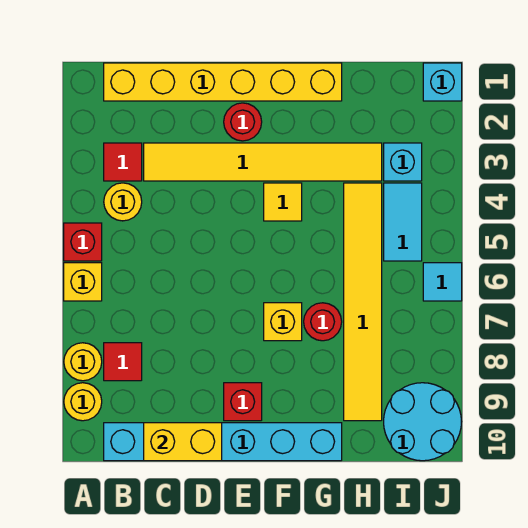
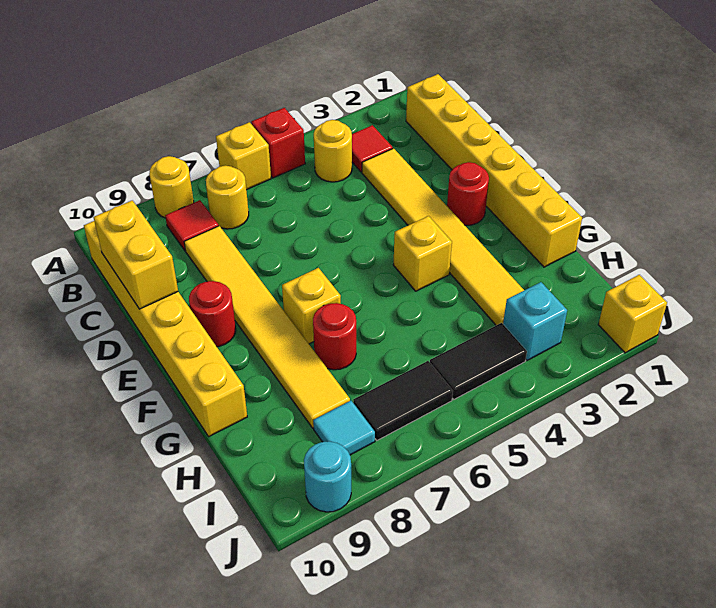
yellow round brick A9 level 1 -> yellow round brick B7 level 1
cyan brick B10:G10 level 1 -> yellow brick B10:G10 level 1
red brick E9 level 1 -> red round brick E9 level 1
yellow tile F4 level 1 -> yellow brick F4 level 1
yellow tile H4:H9 level 1 -> yellow tile C8:H8 level 1
cyan tile I4:I5 level 1 -> black tile I4:I5 level 1
none -> black tile I6:I7 level 1
cyan round brick I9:J10 level 1 -> cyan round brick J9 level 1
cyan brick J1 level 1 -> yellow brick J1 level 1
cyan tile J6 level 1 -> cyan tile I8 level 1

